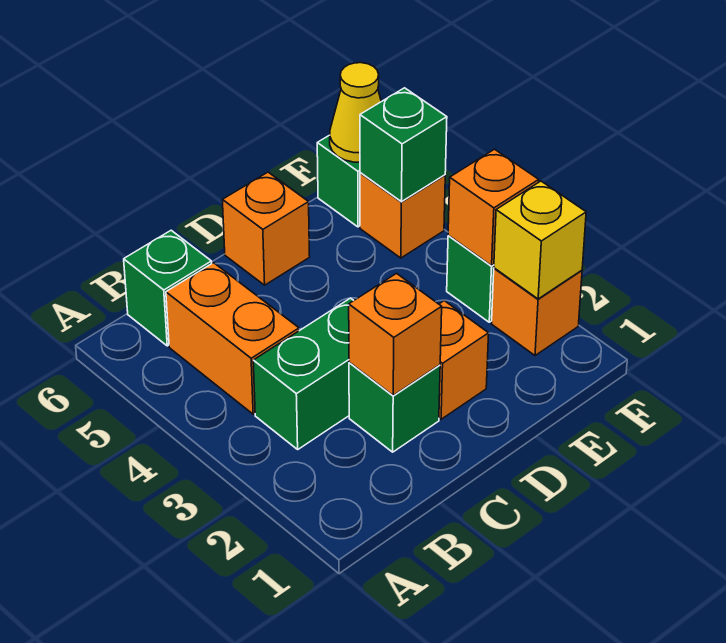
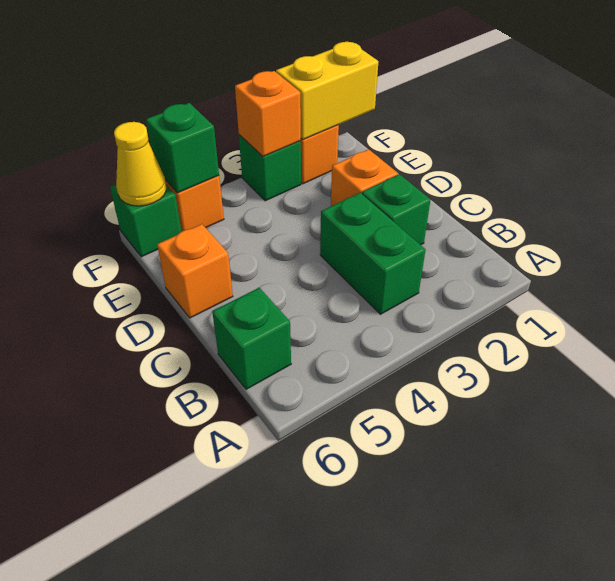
orange brick B4:B5 level 1 -> none
orange brick C2 level 2 -> none
yellow brick F2 level 2 -> yellow brick F1:F2 level 2

